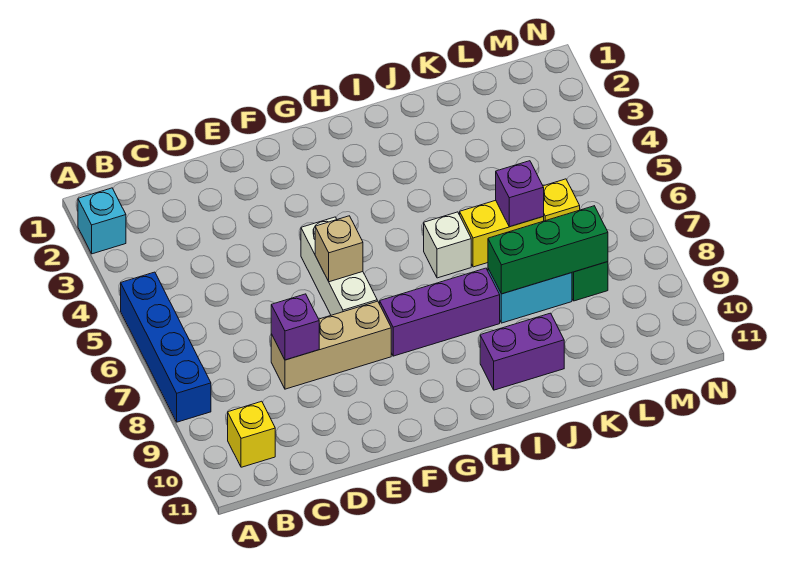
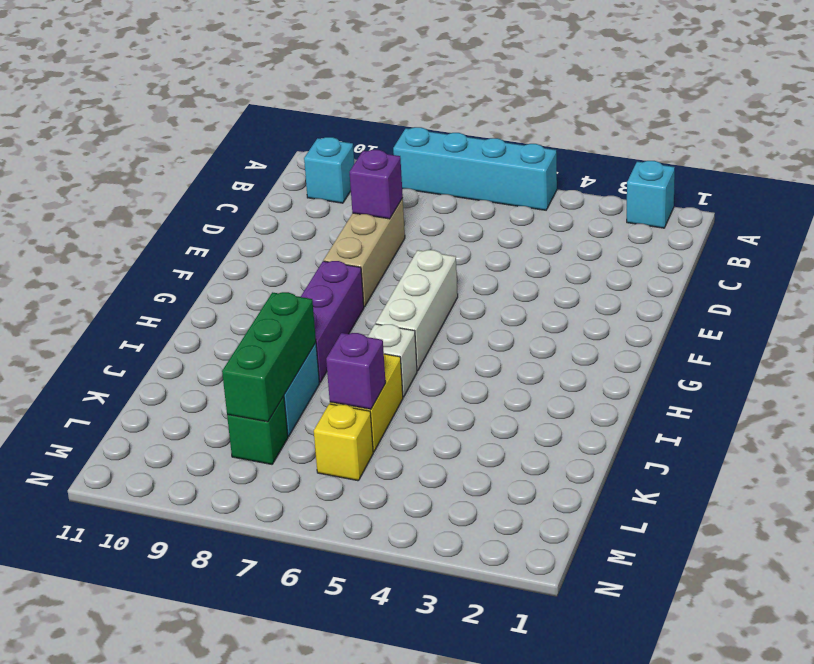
blue brick A5:A8 level 1 -> cyan brick A5:A8 level 1
yellow brick B10 level 1 -> cyan brick B10 level 1
white brick F5:F7 level 1 -> white brick F6:H6 level 1
tan brick F6 level 2 -> none
purple brick I10:J10 level 1 -> none

